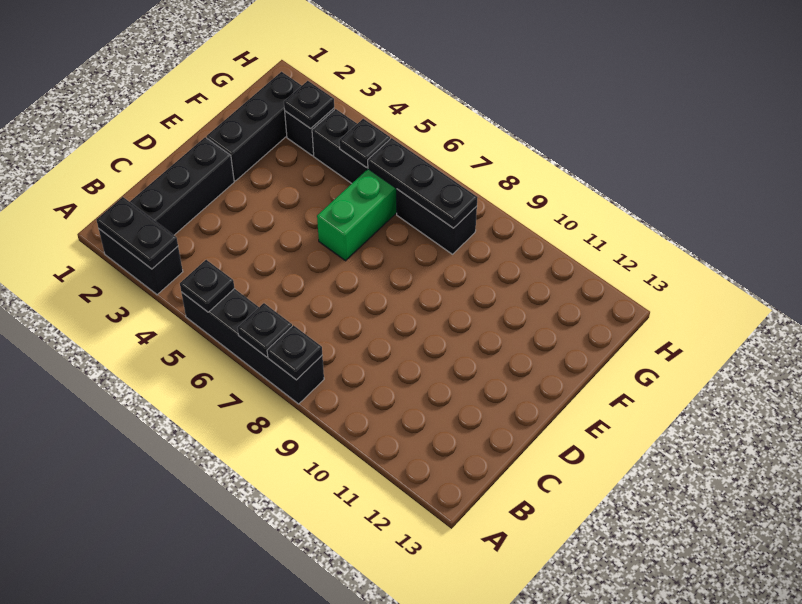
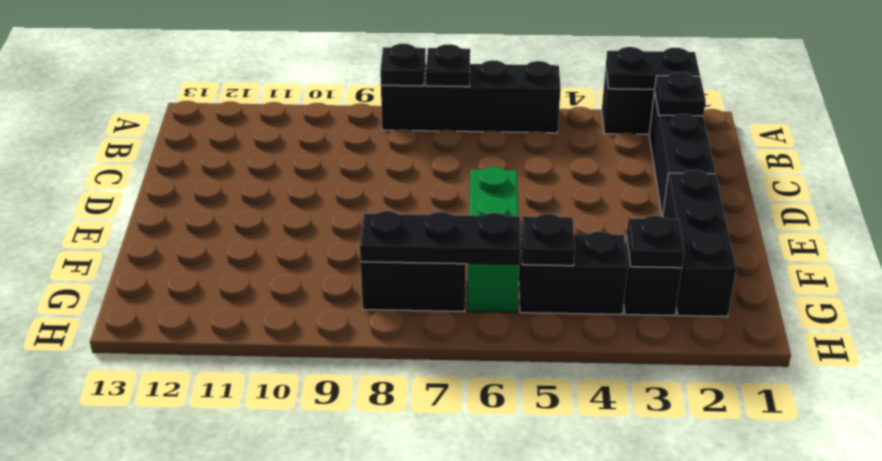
black plate A5 level 2 -> black plate B2 level 2

